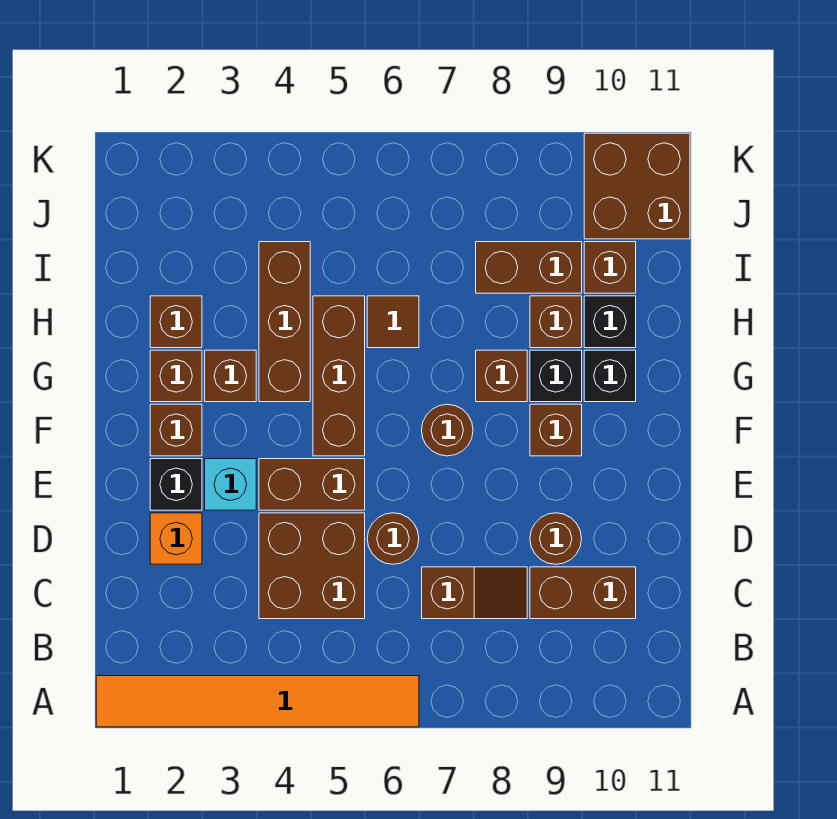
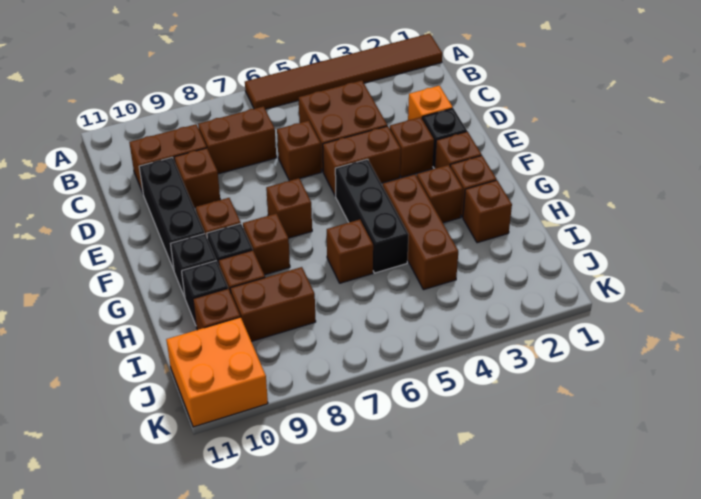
orange tile A1:A6 level 1 -> brown tile A1:A6 level 1
brown slope C7:C8 level 1 top 7 -> brown brick C7:C8 level 1
brown round brick D6 level 1 -> brown brick D6 level 1
brown round brick D9 level 1 -> brown brick D9 level 1
none -> black brick D10:F10 level 1
cyan brick E3 level 1 -> brown brick E3 level 1
brown brick F5:H5 level 1 -> black brick F5:H5 level 1
brown round brick F7 level 1 -> brown brick F7 level 1
brown tile H6 level 1 -> brown brick H6 level 1
brown brick J10:K11 level 1 -> orange brick J10:K11 level 1

